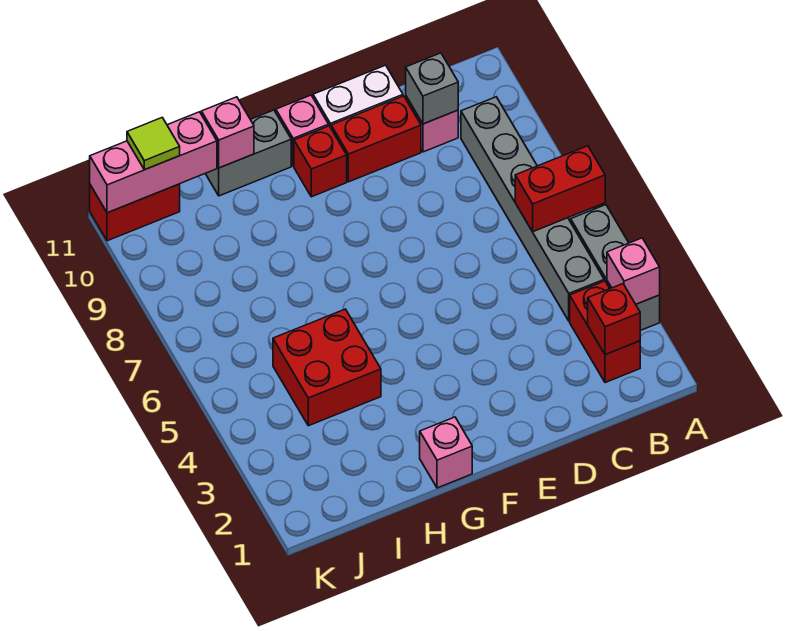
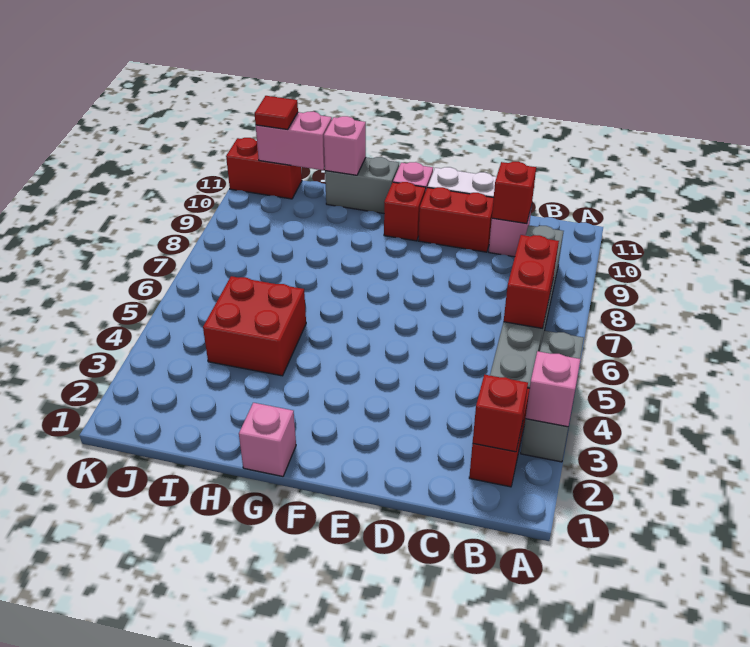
red brick A6:B6 level 2 -> red brick B6:B7 level 2
grey brick C10 level 2 -> red brick C10 level 2
pink brick I11:K11 level 2 -> pink brick I11:J11 level 2
lime tile J11 level 3 -> red tile J11 level 3

